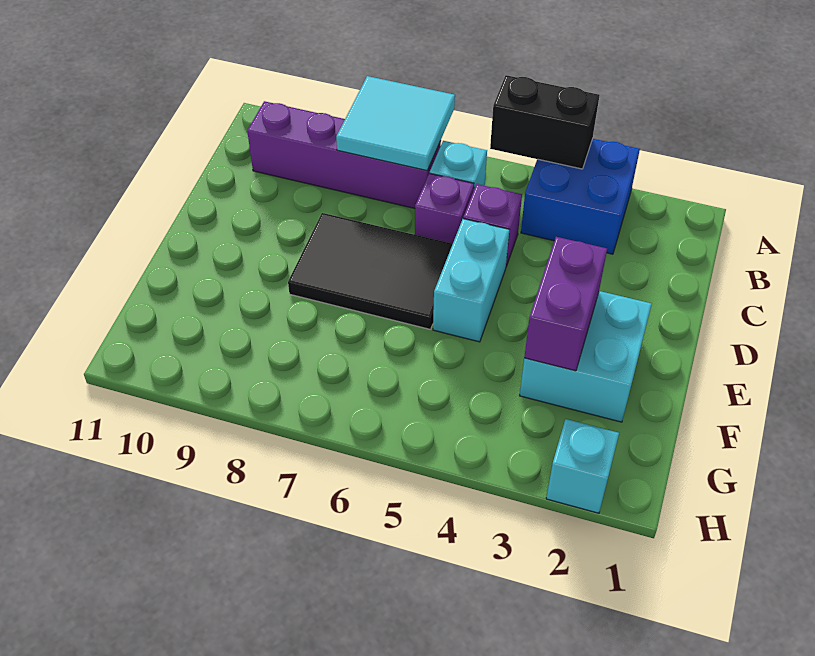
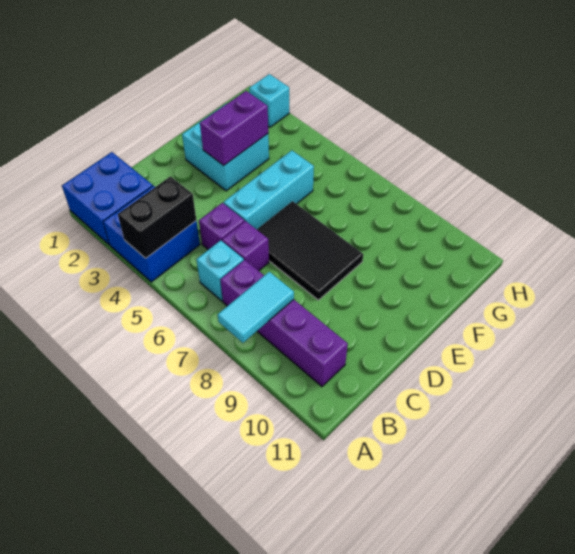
none -> blue brick A1:B2 level 1
black brick A4:A5 level 2 -> black brick A4:B4 level 2
cyan tile A7:B8 level 2 -> cyan tile A8:B8 level 2
cyan brick D5:E5 level 1 -> cyan brick D5:F5 level 1

